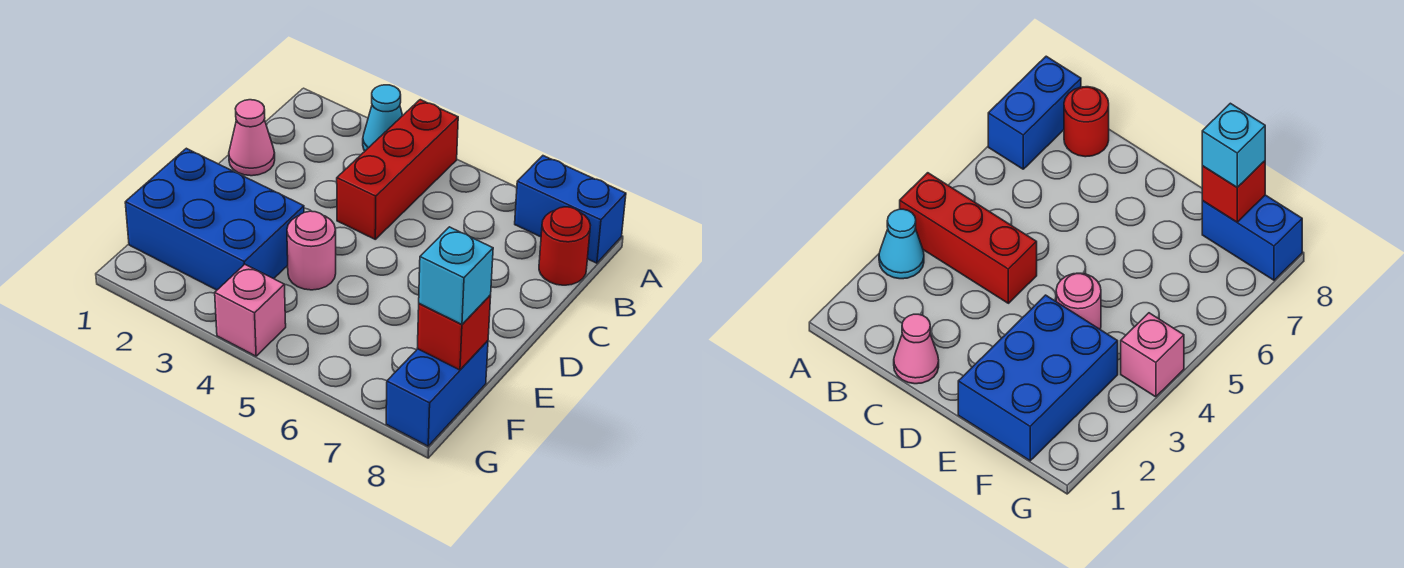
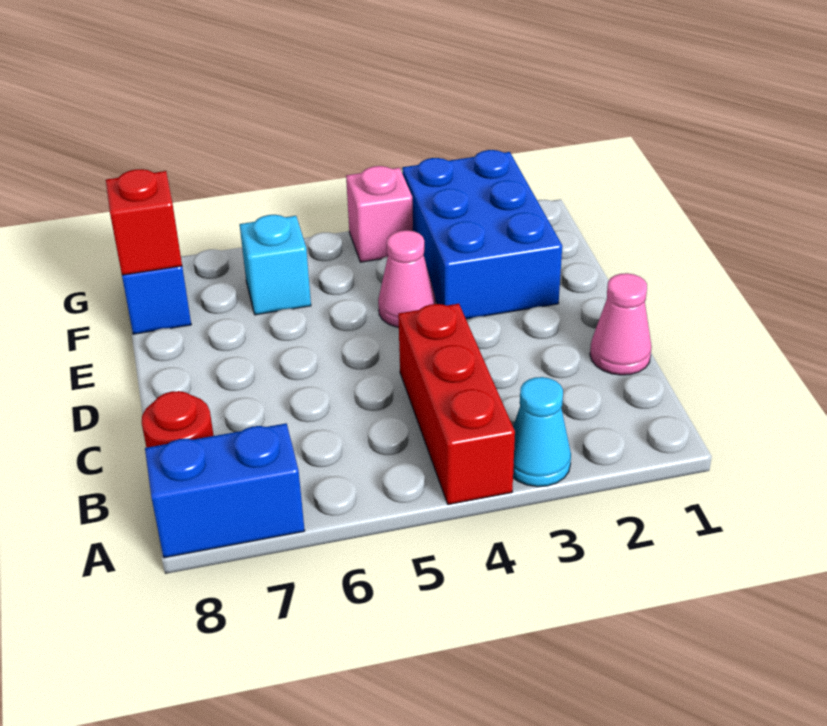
blue brick E1:F3 level 1 -> blue brick E2:G3 level 1
pink round brick E4 level 1 -> pink cone E4 level 1
cyan brick F8 level 3 -> cyan brick F6 level 1

